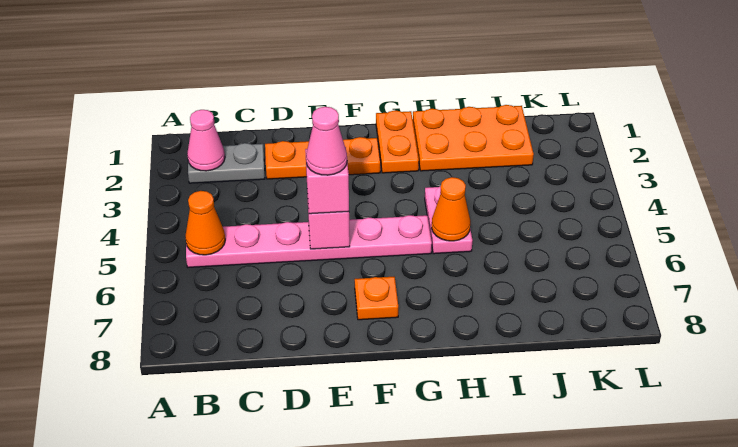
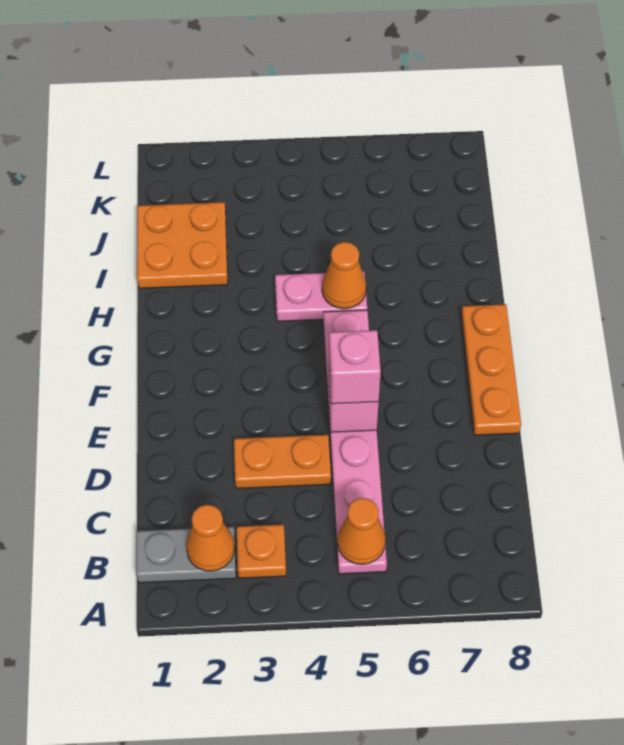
grey plate B2:C2 level 1 -> grey plate B1:B2 level 1
pink cone B2 level 2 -> orange cone B2 level 2
orange plate D2:F2 level 1 -> orange plate E8:G8 level 1
pink cone E5 level 4 -> none
orange plate F7 level 1 -> orange plate B3 level 1
orange plate G1:G2 level 1 -> orange plate D3:D4 level 1
orange plate H1:J2 level 1 -> orange plate I1:J2 level 1

